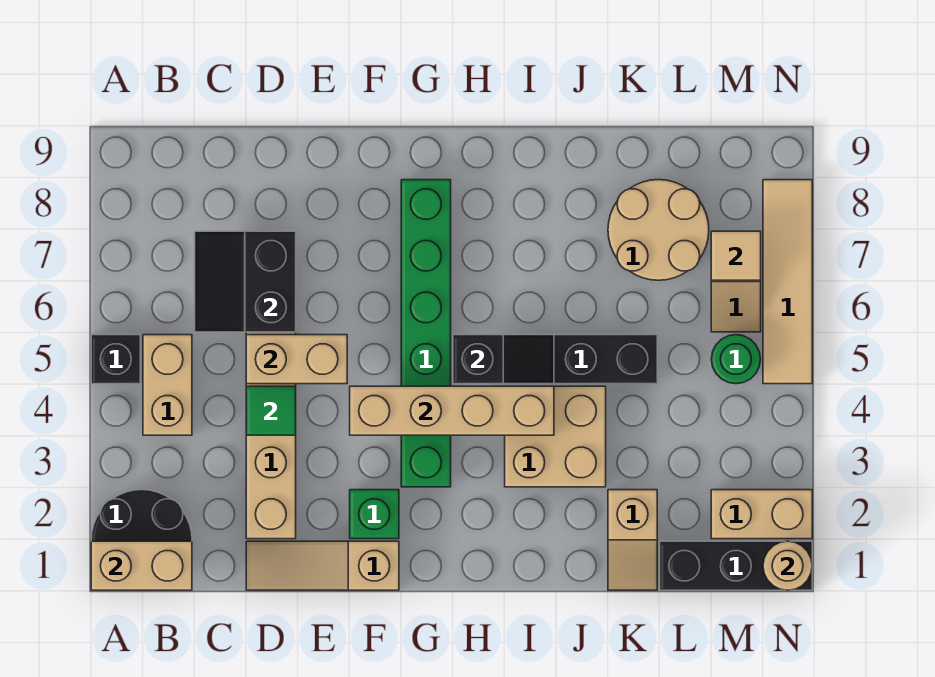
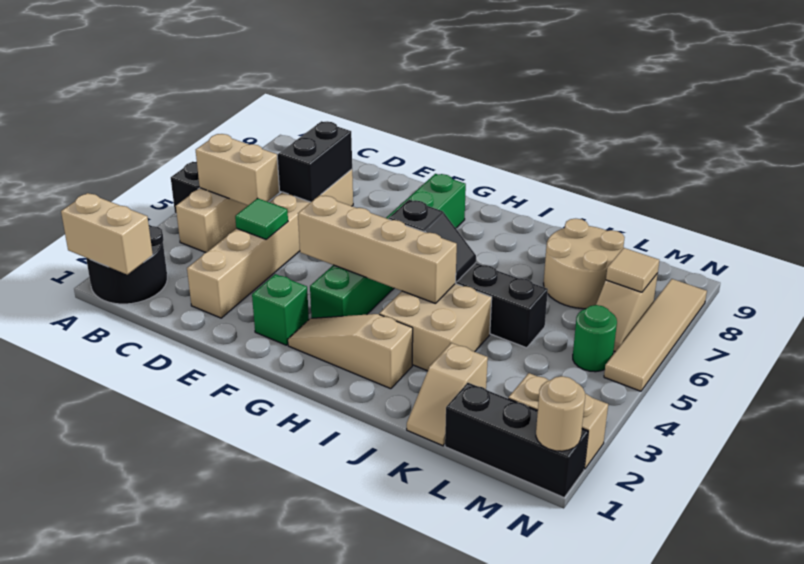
tan slope D1:F1 level 1 top F -> tan slope G2:I2 level 1 top I
tan brick D5:E5 level 2 -> tan brick B5:C5 level 2

